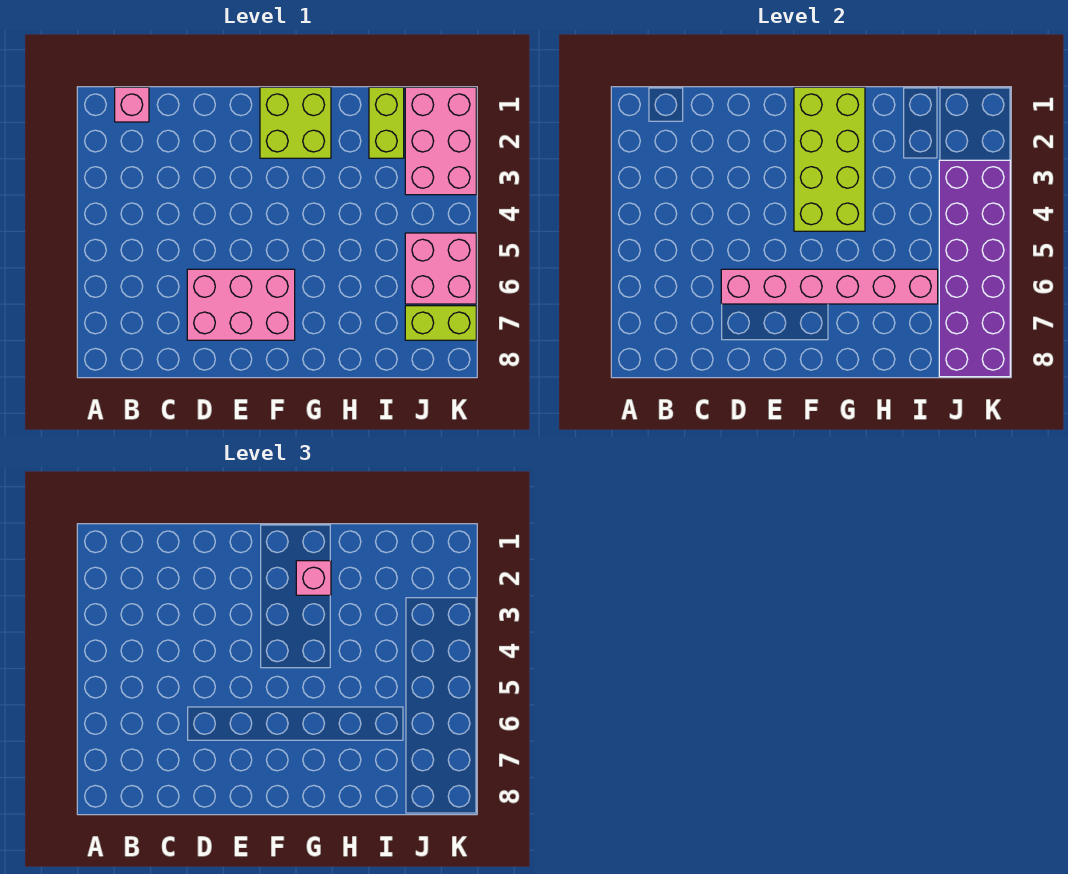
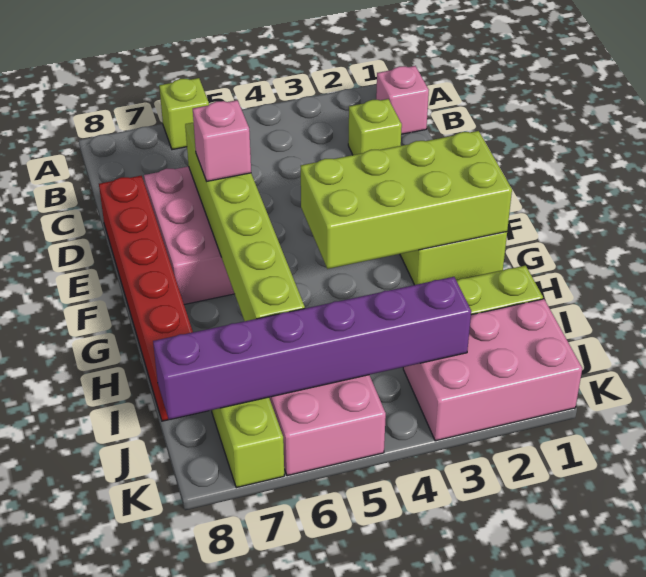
none -> lime brick A6 level 1
none -> lime brick C2 level 1
pink brick D6:I6 level 2 -> lime brick D6:I6 level 2
none -> red brick D8:I8 level 1
pink brick G2 level 3 -> pink brick E6 level 3
purple brick J3:K8 level 2 -> purple brick J3:J8 level 2

